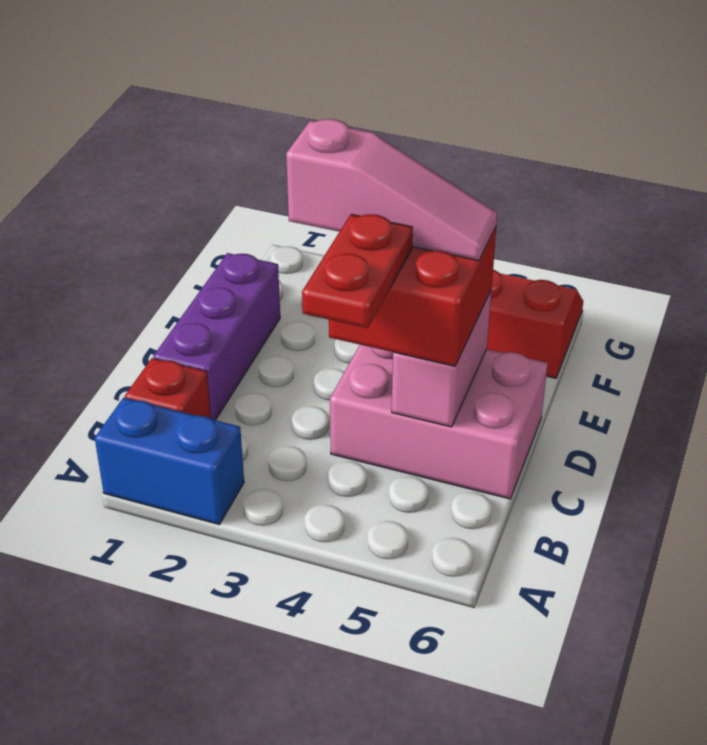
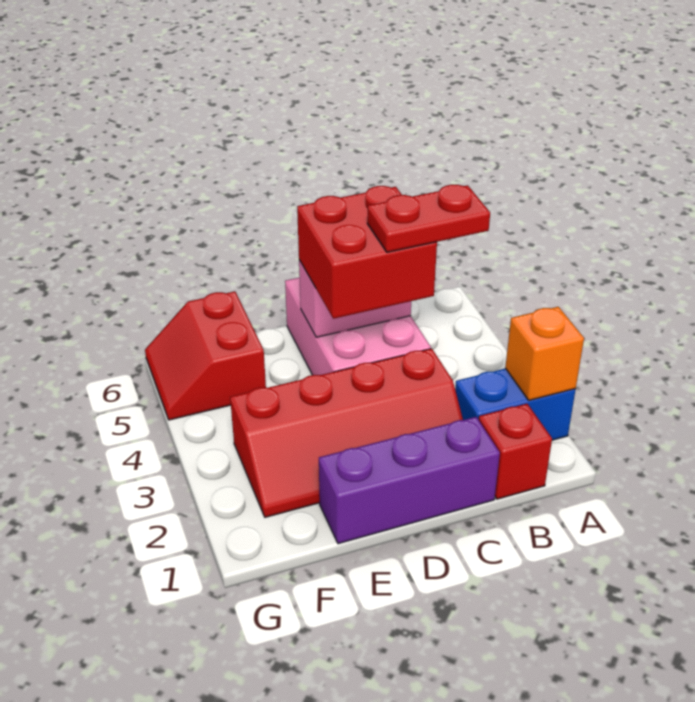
blue brick A1:A2 level 1 -> blue brick A2:B2 level 1
none -> orange brick A2 level 2
none -> red slope C2:F3 level 1 top 3
pink slope D3:D5 level 4 top 3 -> none

